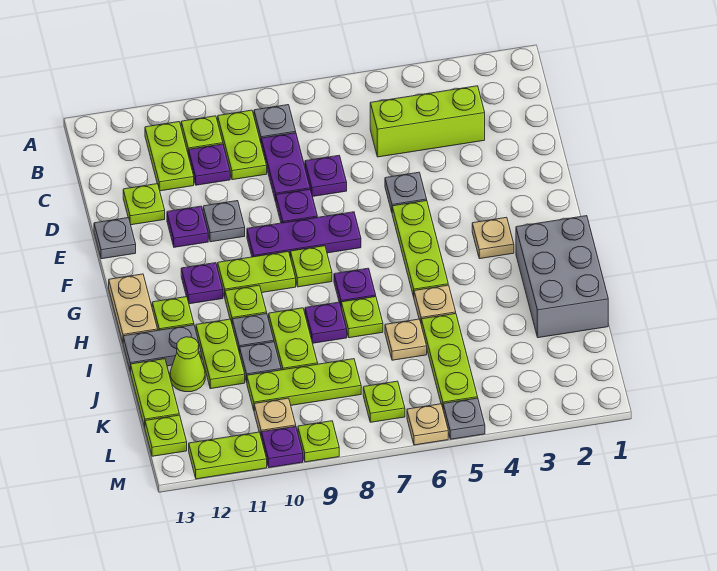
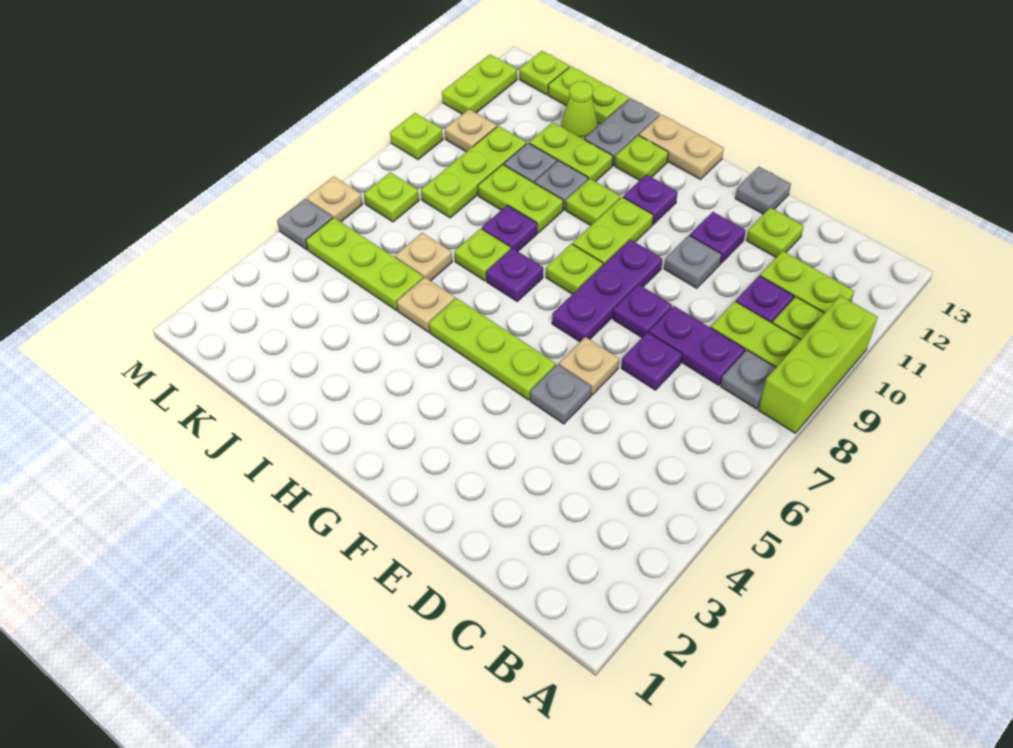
lime brick C3:C5 level 1 -> lime brick A8:A10 level 1
tan plate G3 level 1 -> tan plate E6 level 1
grey brick H1:J2 level 1 -> none
purple plate M10 level 1 -> none

